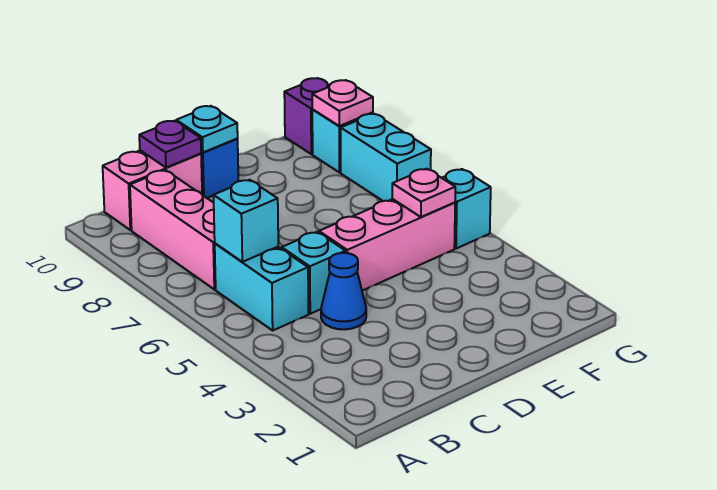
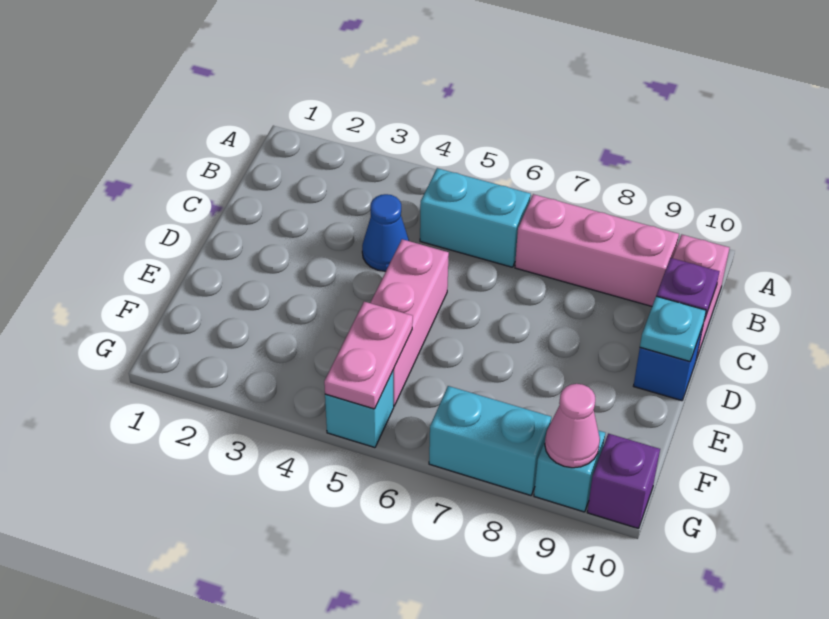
cyan brick B6 level 2 -> none
cyan brick C5 level 1 -> none
pink plate F5 level 2 -> pink plate F5:G5 level 2
pink plate G9 level 2 -> pink cone G9 level 2

